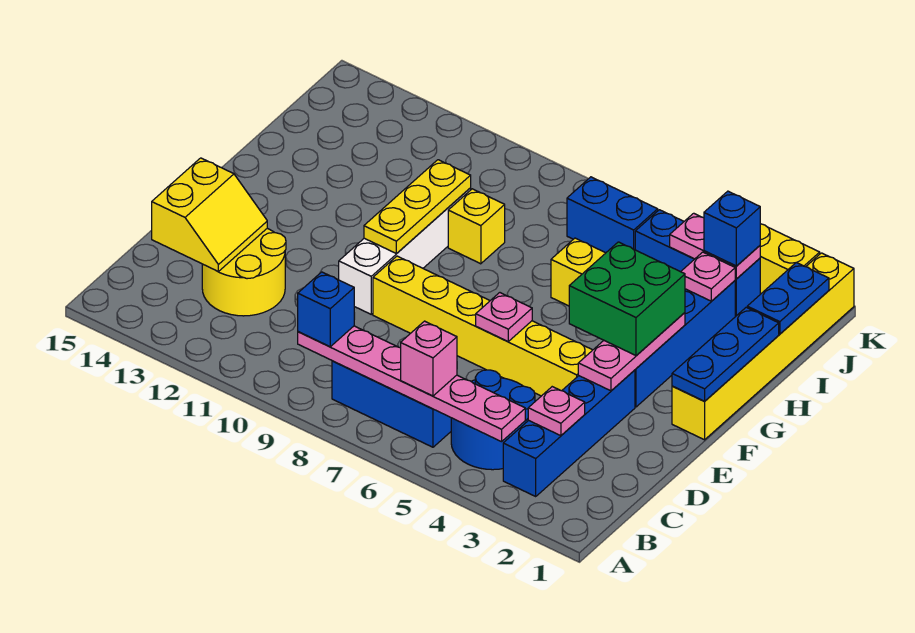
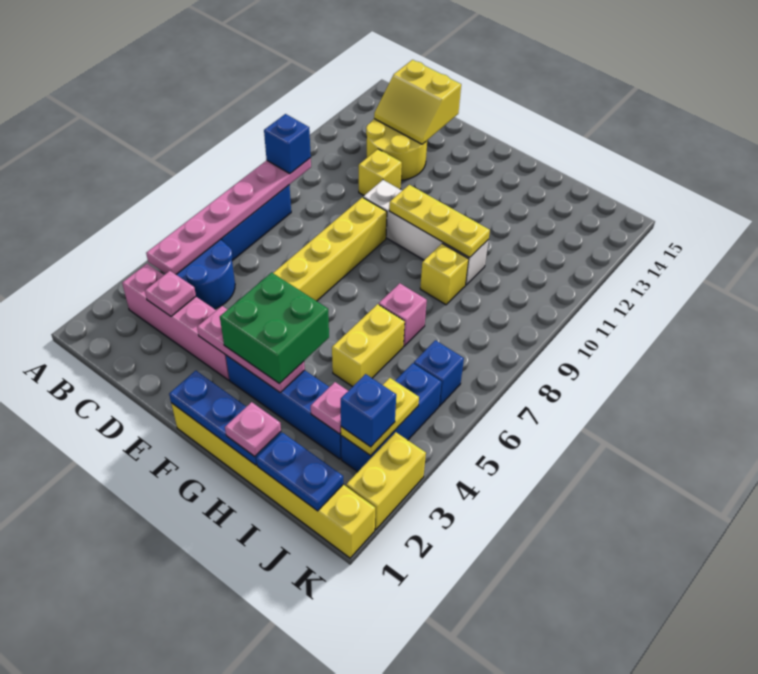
blue brick B3:E3 level 1 -> pink brick B3:E3 level 1
pink brick B6 level 3 -> pink brick H7 level 1
none -> yellow brick D11 level 1
pink plate E6 level 2 -> pink plate H1 level 3
pink plate J3:J4 level 2 -> yellow plate J3:J4 level 2
blue brick J6:J7 level 1 -> blue brick J6 level 1

